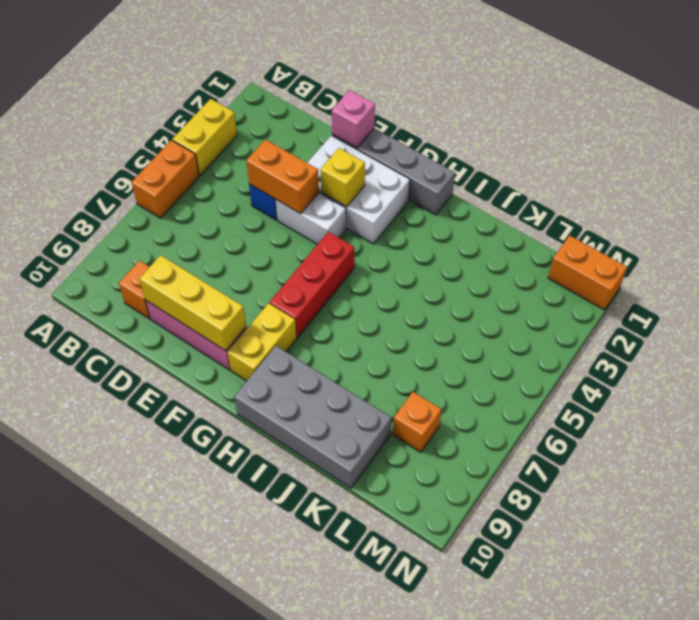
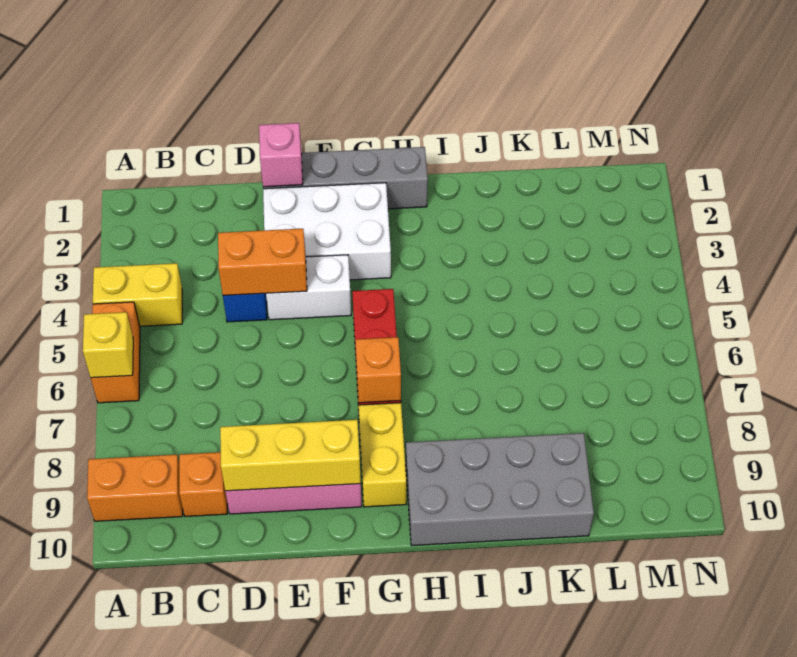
yellow brick A3:A4 level 1 -> yellow brick A4:B4 level 1
yellow brick F3 level 2 -> yellow brick A6 level 2
orange brick L8 level 1 -> orange brick G7 level 2
orange brick M1:N1 level 1 -> orange brick A9:B9 level 1

